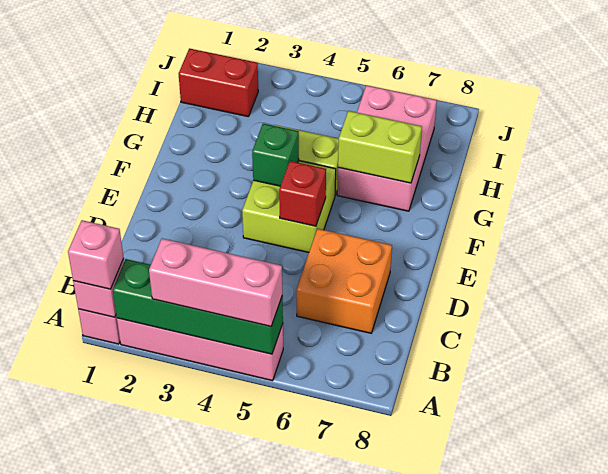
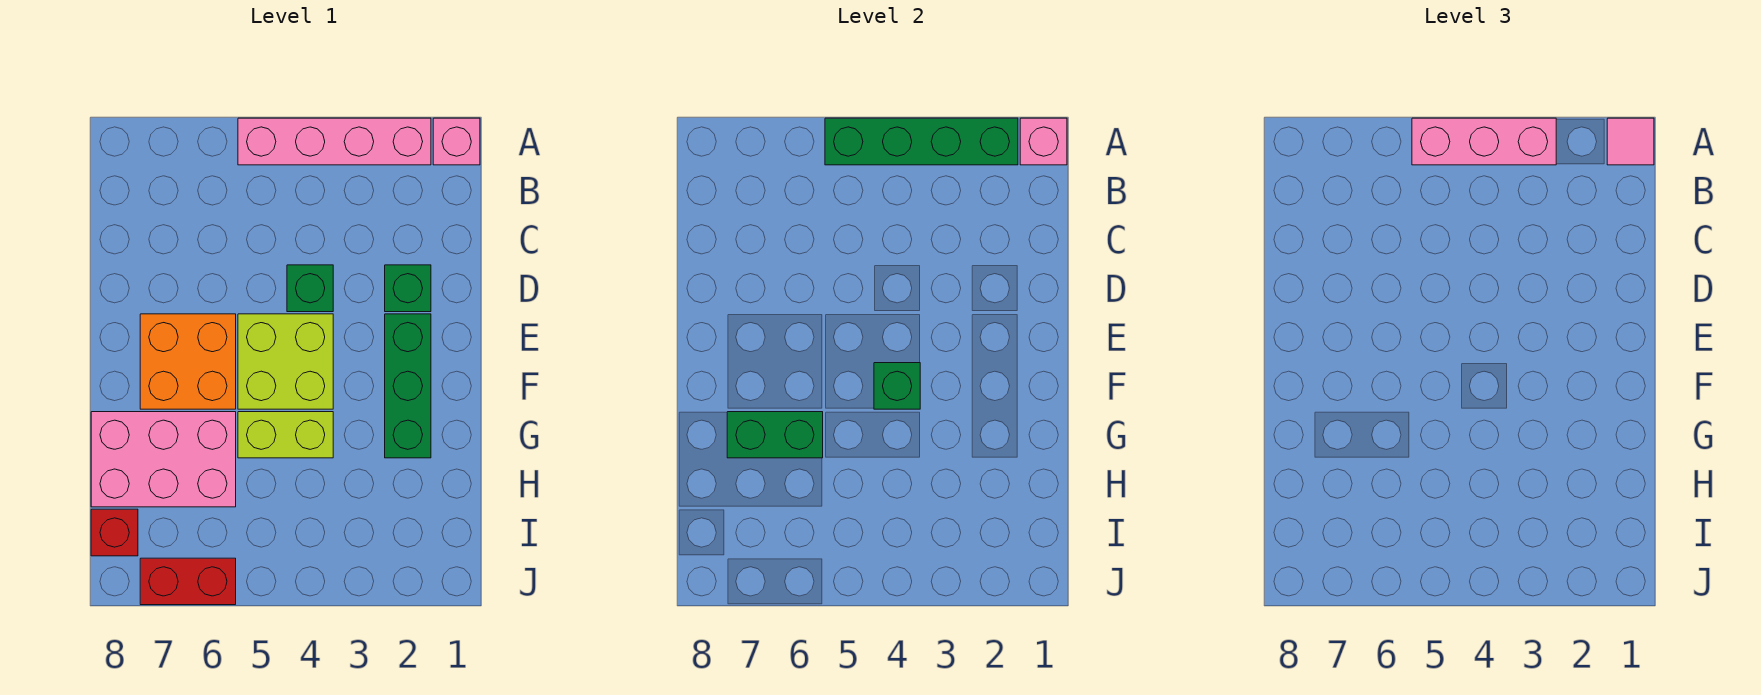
pink brick A1 level 3 -> pink tile A1 level 3
orange brick C6:D7 level 1 -> orange brick E6:F7 level 1
none -> green brick D2 level 1
none -> green brick D4 level 1
none -> green brick E2:G2 level 1
red brick E5 level 2 -> red brick I8 level 1
pink brick G6:I7 level 1 -> pink brick G6:H8 level 1
lime brick G6:G7 level 2 -> green brick G6:G7 level 2
red brick I1:I2 level 1 -> red brick J6:J7 level 1

